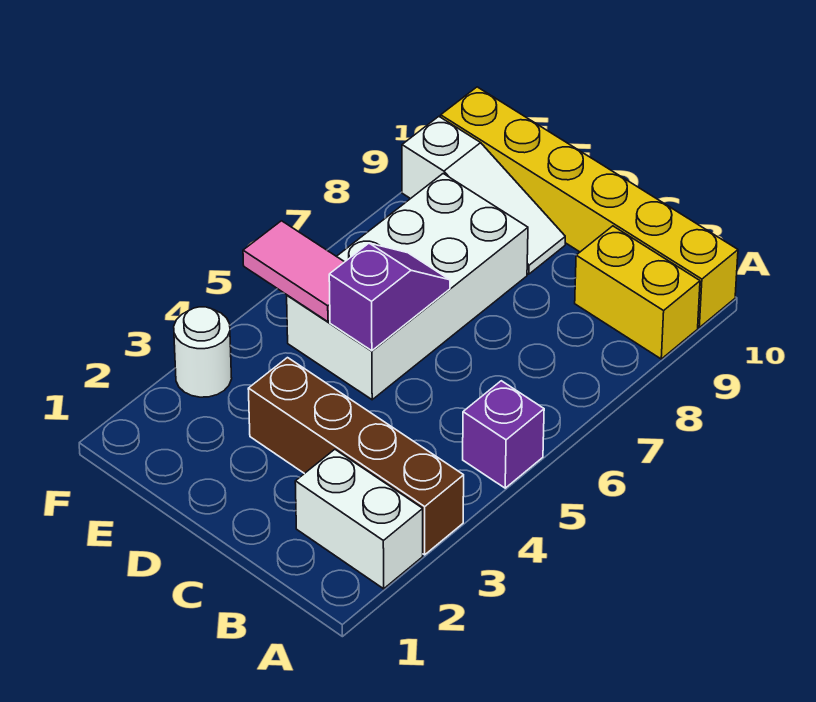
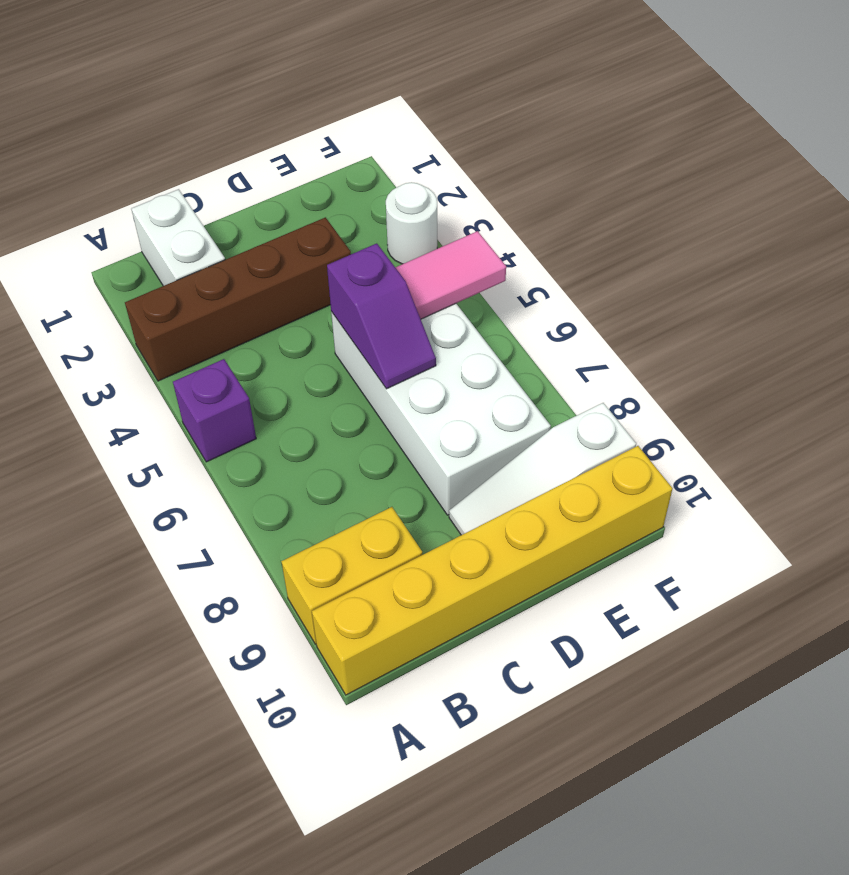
white brick A2:B2 level 1 -> white brick B1:B2 level 1

